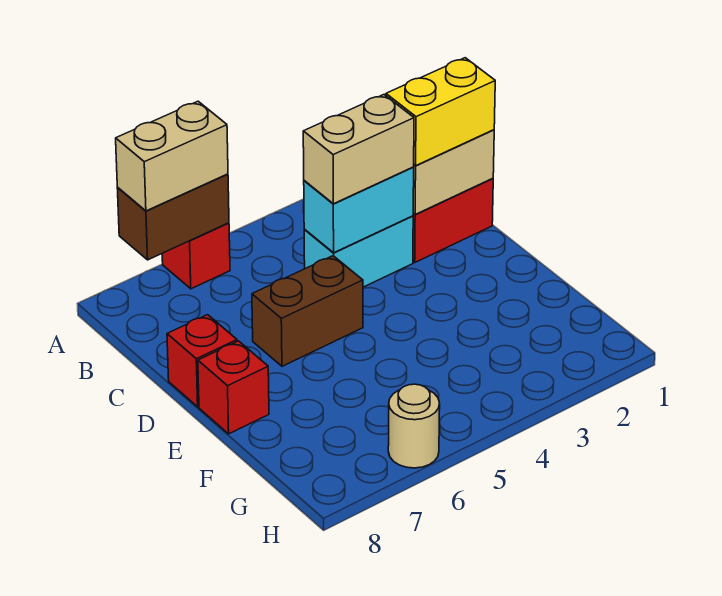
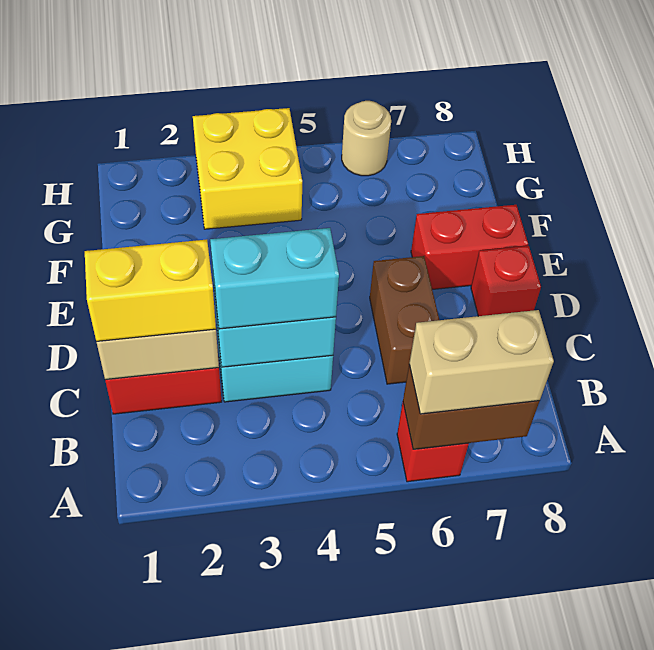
tan brick C3:C4 level 3 -> cyan brick C3:C4 level 3
brown brick D5:D6 level 1 -> brown brick C6:D6 level 1
red brick E8 level 1 -> red brick E7:E8 level 1
none -> yellow brick G3:H4 level 1

